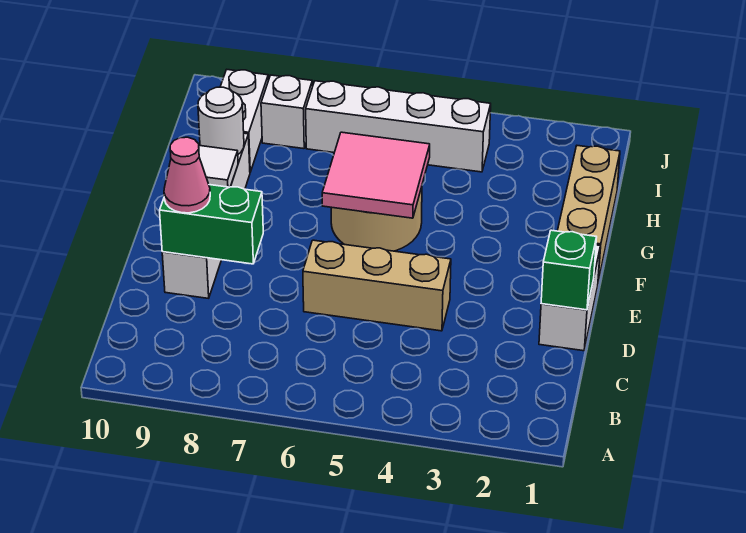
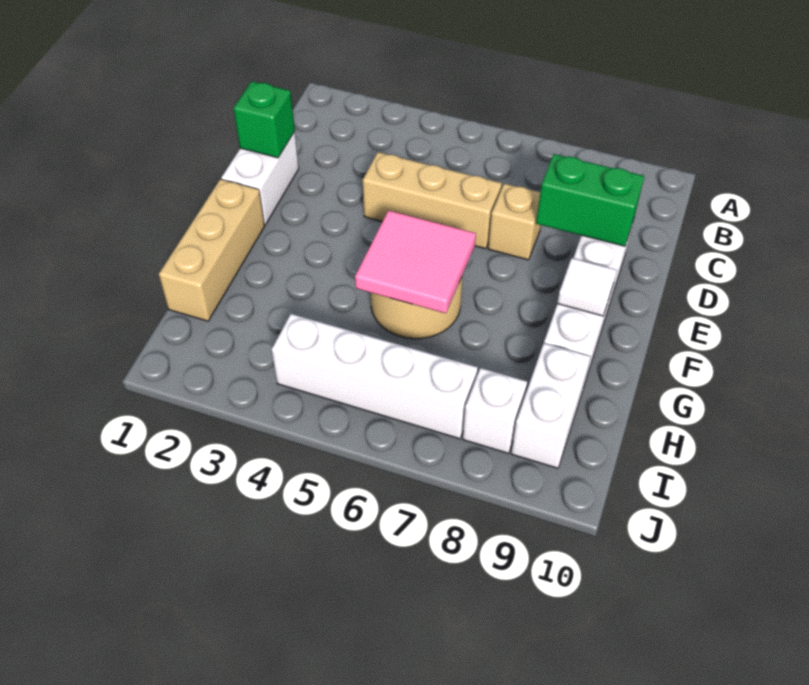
none -> tan brick D7 level 1
pink cone D9 level 3 -> none
white round brick G9 level 2 -> none

